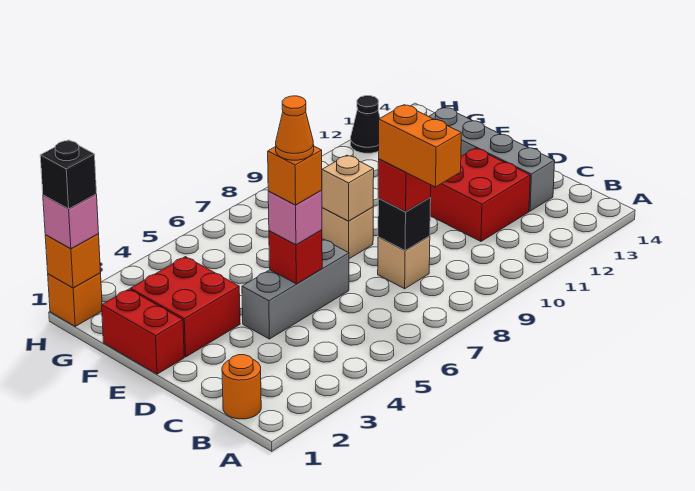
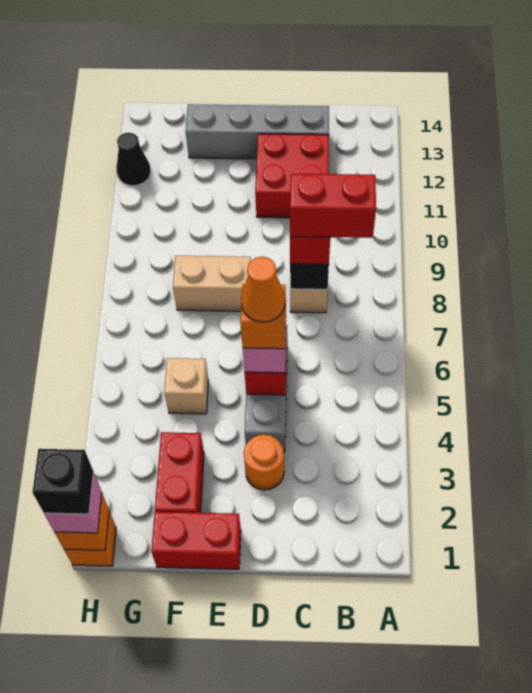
orange round brick B1 level 1 -> orange round brick D3 level 1
orange brick B8:C8 level 4 -> red brick B8:C8 level 4
red brick E2:F3 level 1 -> red brick F2:F3 level 1
tan brick E8 level 2 -> tan brick F5 level 1

